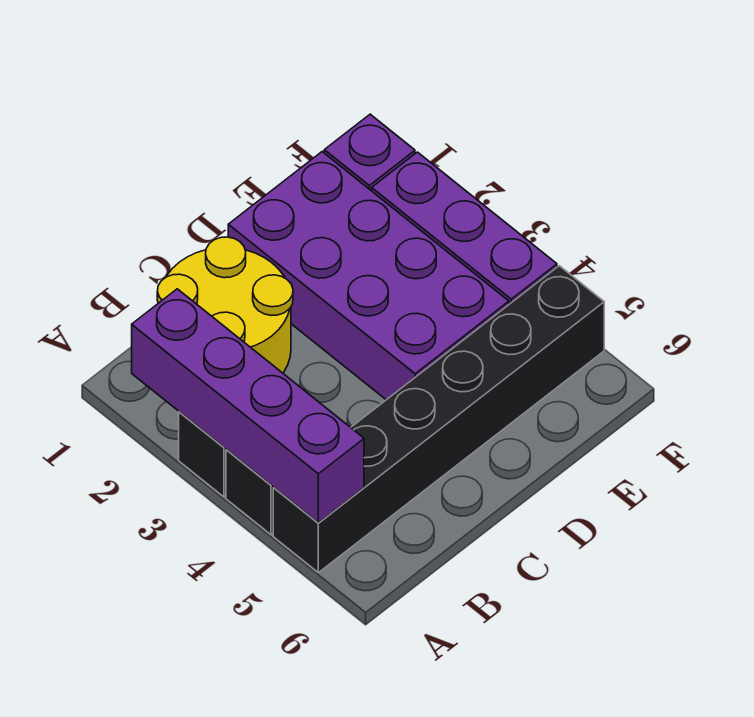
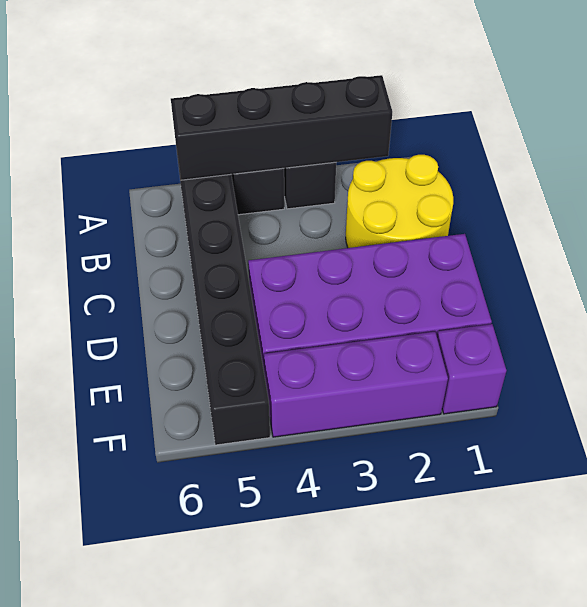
purple brick A2:A5 level 2 -> black brick A2:A5 level 2

